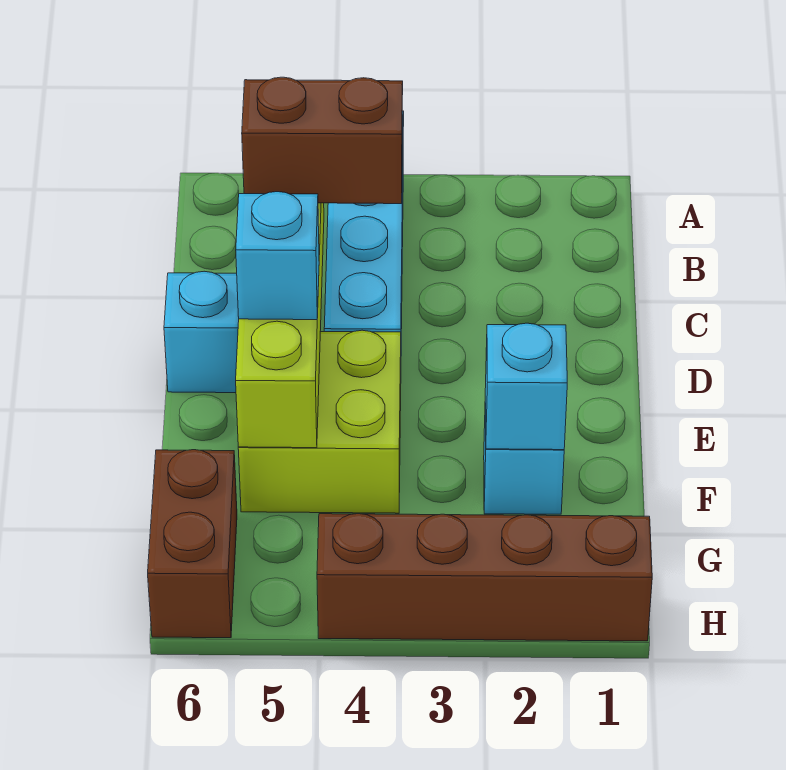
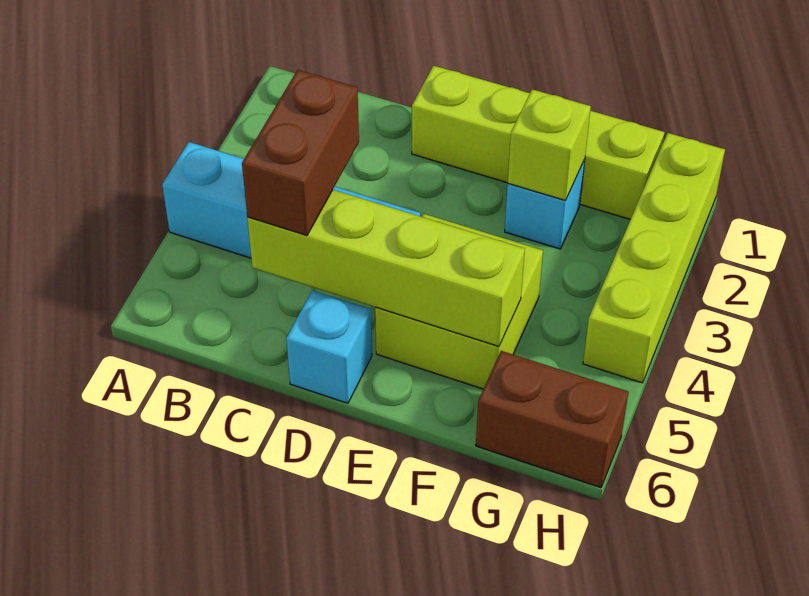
none -> lime brick D1:G1 level 1
cyan brick E5 level 3 -> none
cyan brick F2 level 2 -> lime brick F2 level 2
brown brick H1:H4 level 1 -> lime brick H1:H4 level 1

